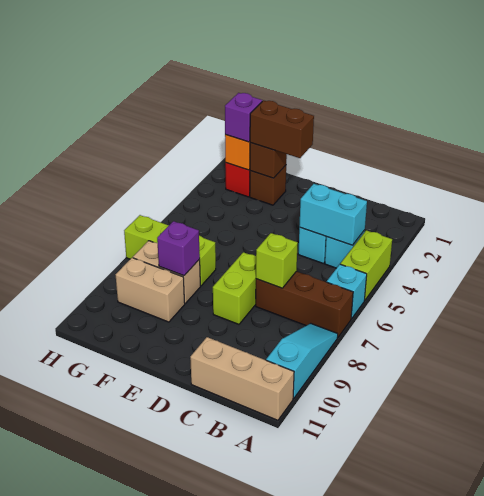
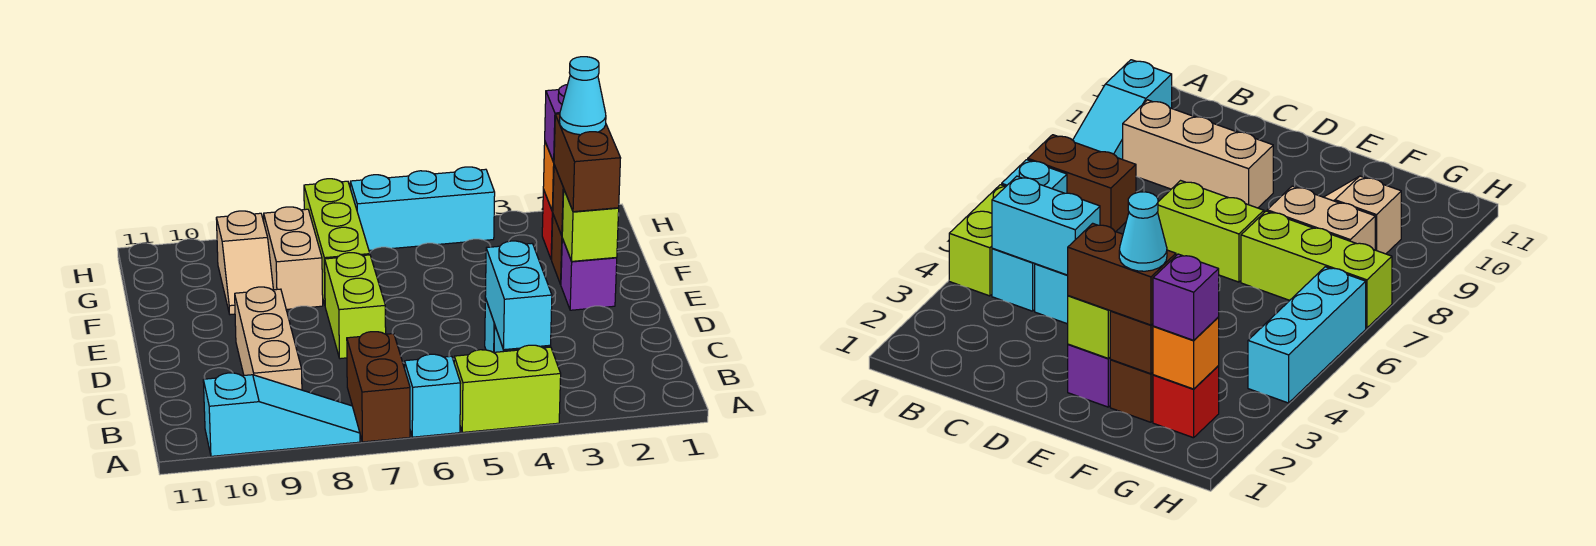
brown brick A7:C7 level 1 -> brown brick A7:B7 level 1
tan brick A11:C11 level 1 -> tan brick B9:D9 level 1
lime brick C7 level 2 -> lime brick E2 level 2
lime brick D7:D8 level 1 -> lime brick D7:E7 level 1
none -> cyan cone F2 level 4
purple brick F8 level 2 -> purple brick E2 level 1
tan brick F9:G9 level 1 -> tan slope F9:G9 level 1 top G
none -> cyan brick H4:H6 level 1

